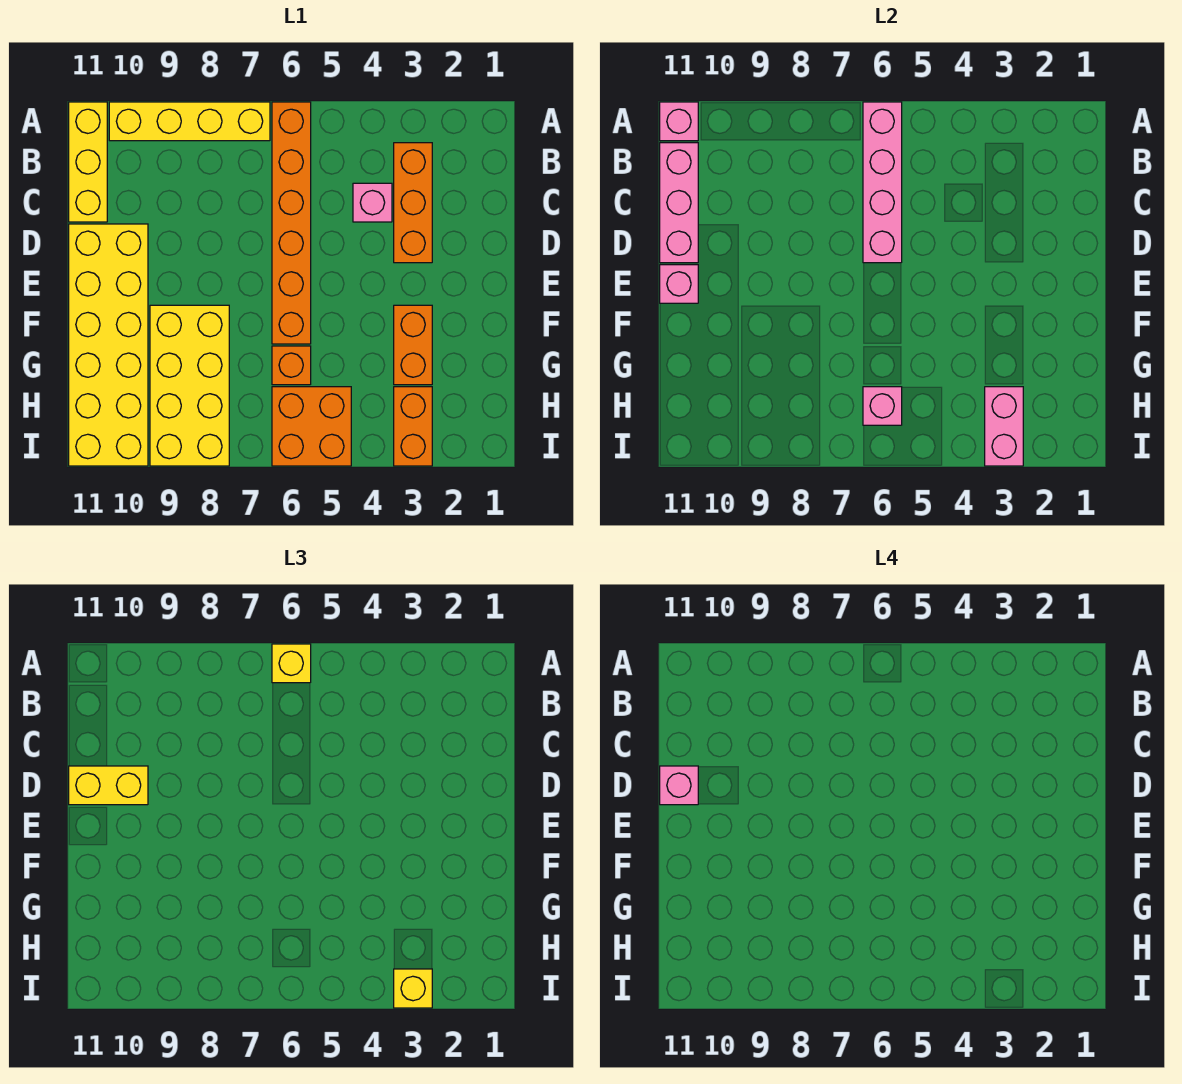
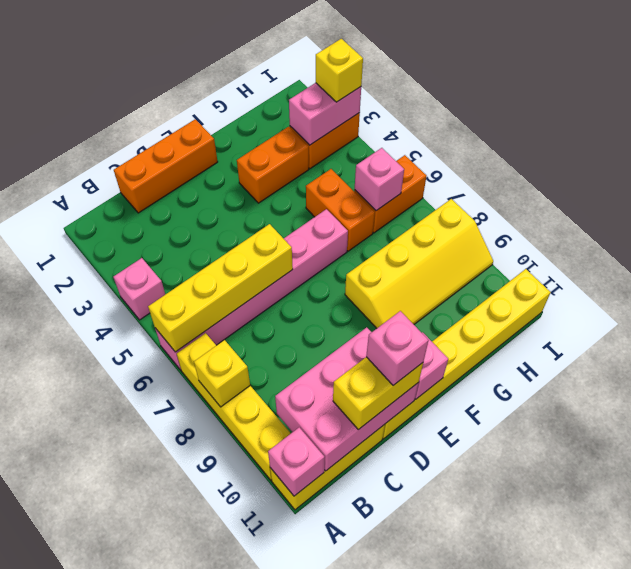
orange brick A6:F6 level 1 -> pink brick A6:F6 level 1
pink brick A6:D6 level 2 -> yellow brick A6:D6 level 2
yellow brick A6 level 3 -> yellow brick A8 level 2
orange brick B3:D3 level 1 -> orange brick C1:E1 level 1
pink brick B11:D11 level 2 -> pink brick B10:D11 level 2
pink brick C4 level 1 -> pink brick A4 level 1
yellow brick D10:I11 level 1 -> yellow brick D11:I11 level 1
yellow brick D10:D11 level 3 -> yellow brick C11:D11 level 3
yellow brick F8:I9 level 1 -> yellow slope F8:I9 level 1 top 8
orange brick G6 level 1 -> orange brick G5:G6 level 1
orange brick H5:I6 level 1 -> orange brick H6:I6 level 1

